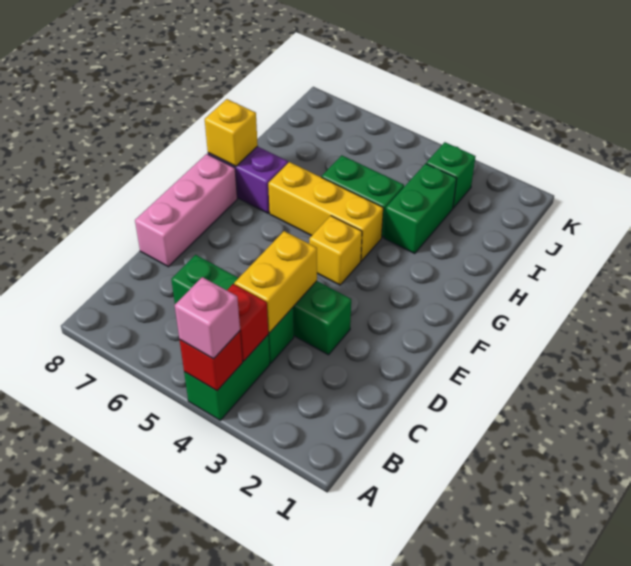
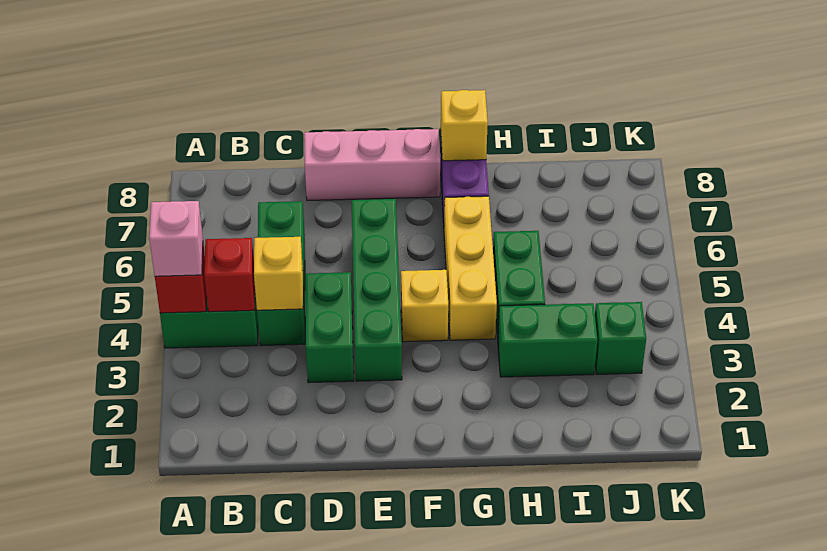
yellow brick C4:D4 level 2 -> yellow brick C4 level 2
none -> green brick E3:E6 level 1

